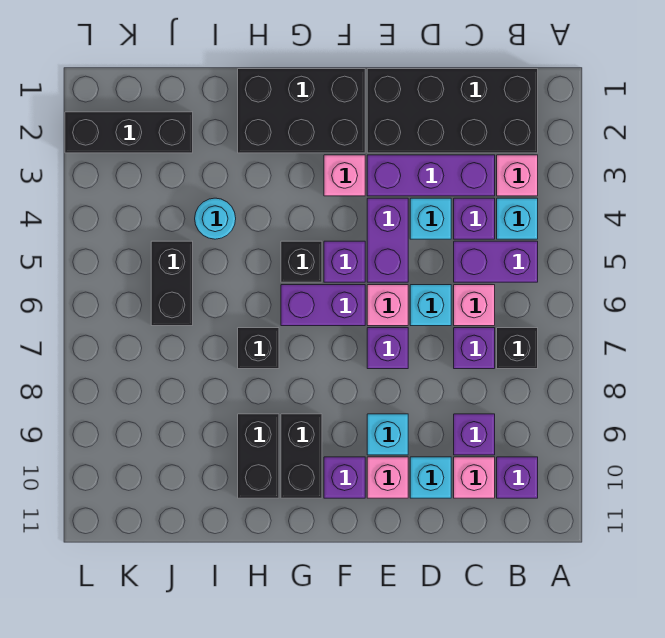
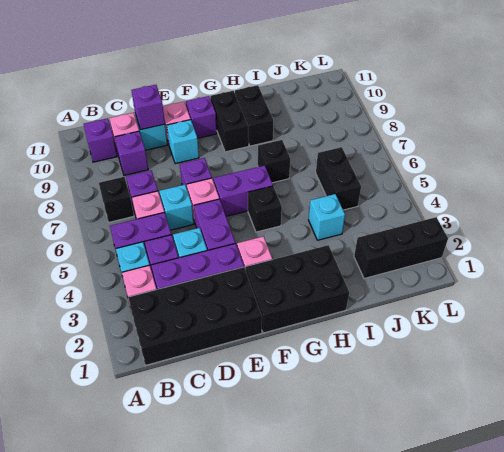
purple brick F5 level 1 -> purple brick D10 level 2
cyan round brick I4 level 1 -> cyan brick I4 level 1

